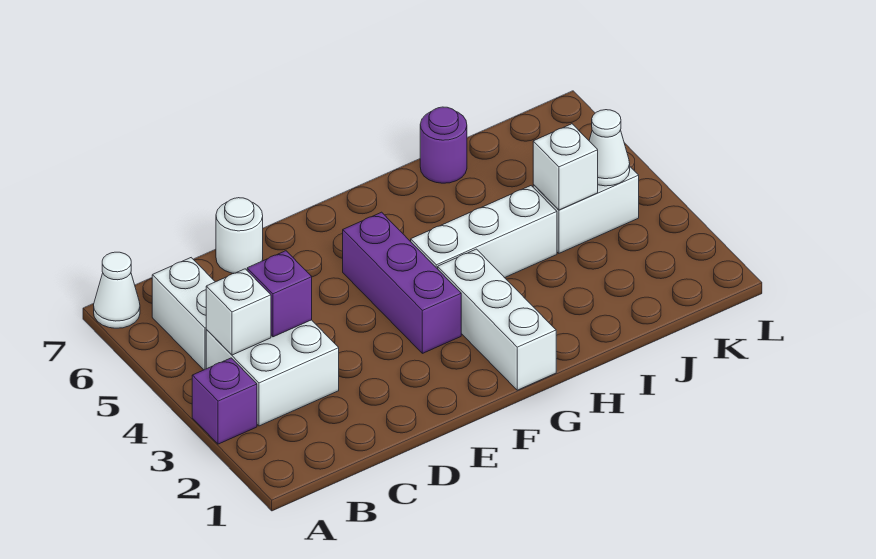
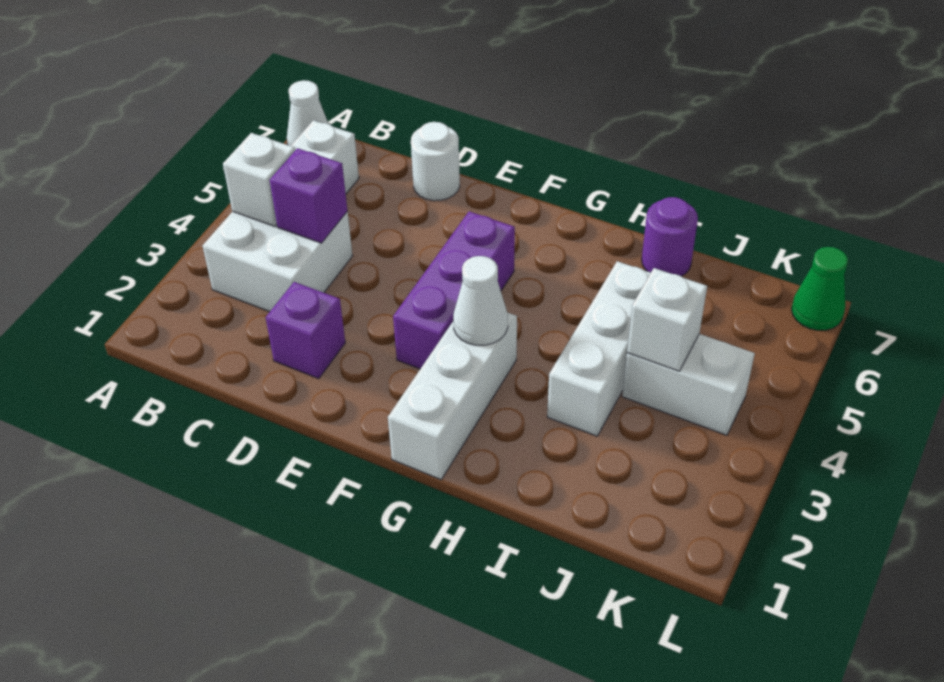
purple brick A3 level 1 -> purple brick D2 level 1
white brick G4:I4 level 1 -> white brick I3:I5 level 1
white cone K4 level 2 -> white cone G3 level 2
none -> green cone L7 level 1

